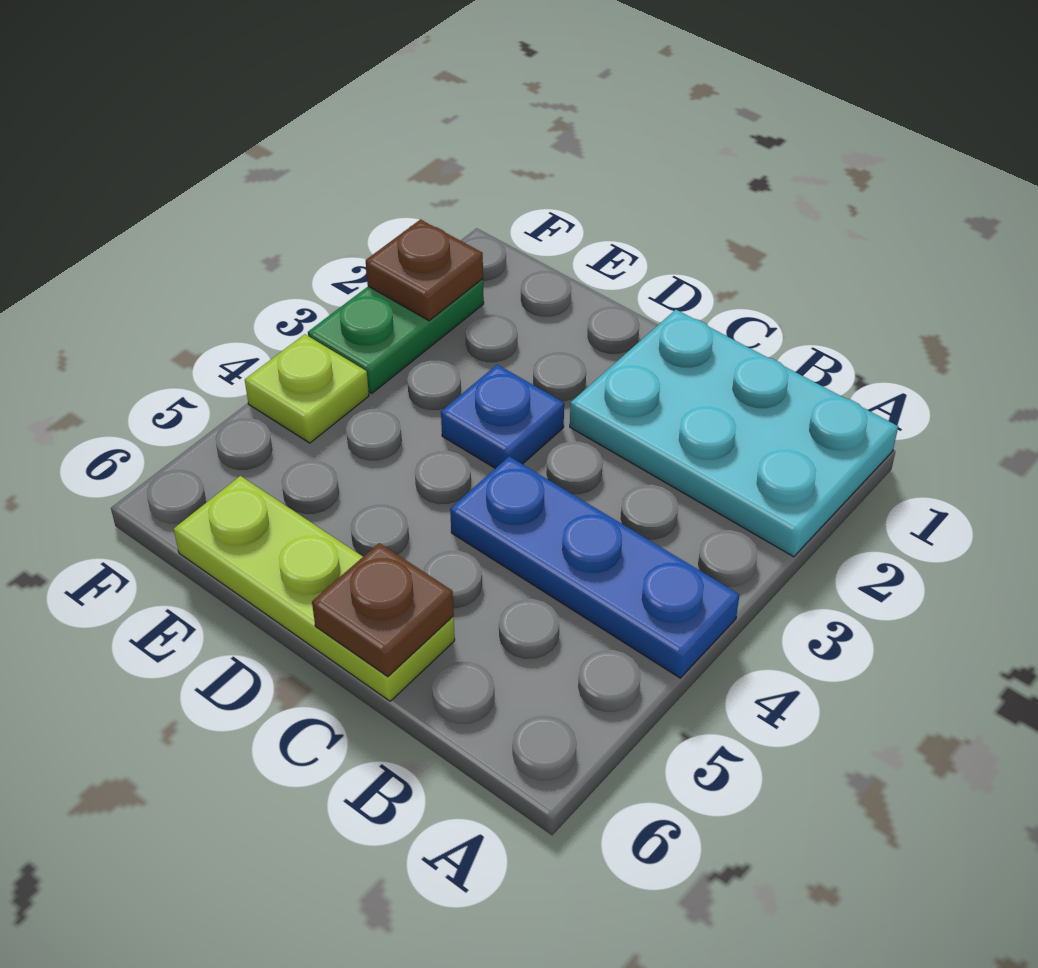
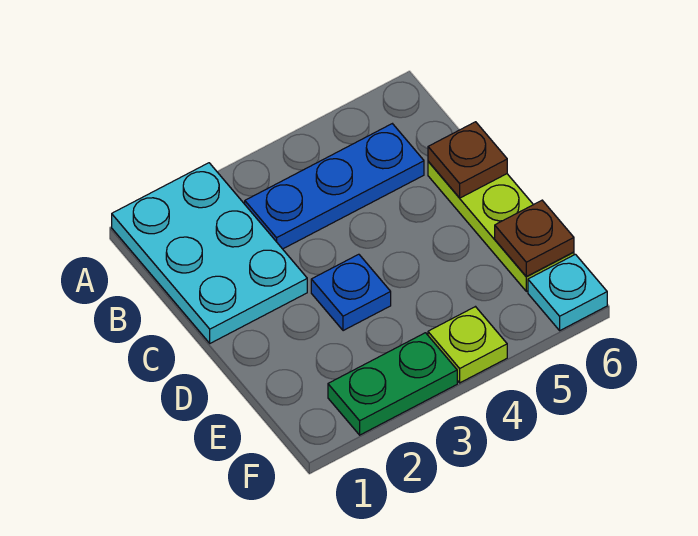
blue plate A4:C4 level 1 -> blue plate B3:B5 level 1
brown plate F2 level 2 -> brown plate E6 level 2
none -> cyan plate F6 level 1

